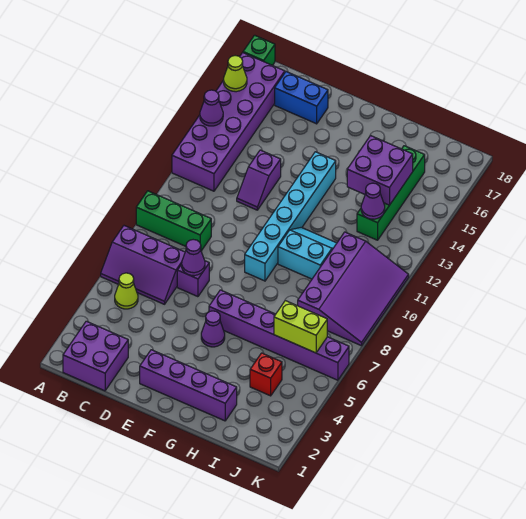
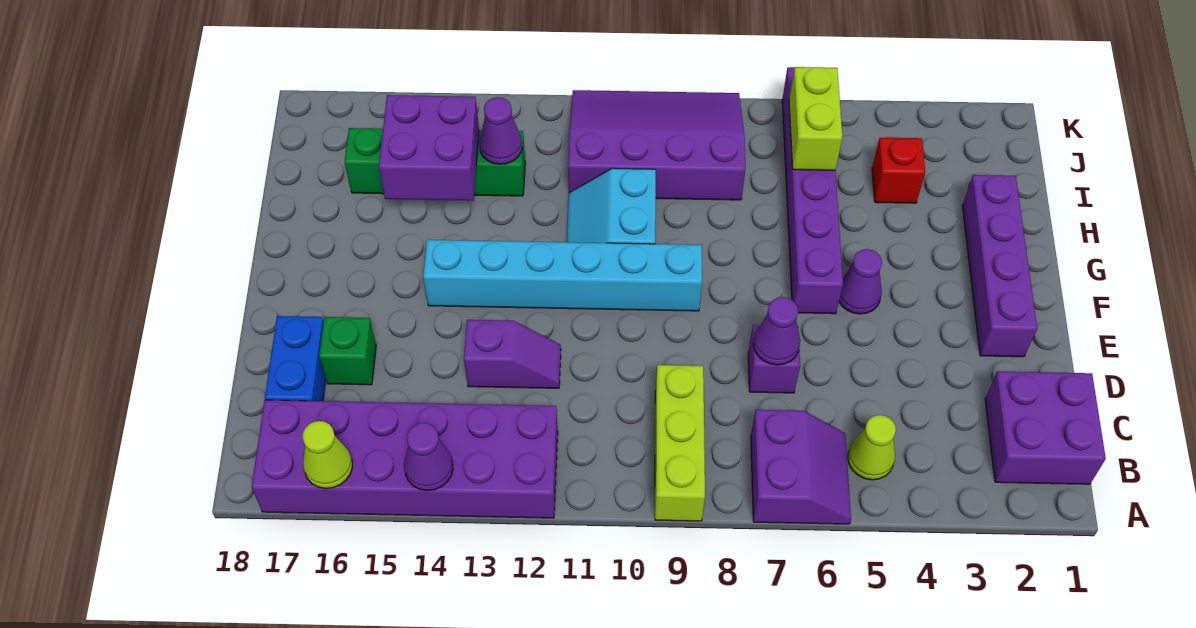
purple slope A6:C7 level 1 top 7 -> purple slope A6:B7 level 1 top 7
green brick A9:C9 level 1 -> lime brick A9:C9 level 1
green brick A18 level 1 -> green brick D16 level 1

